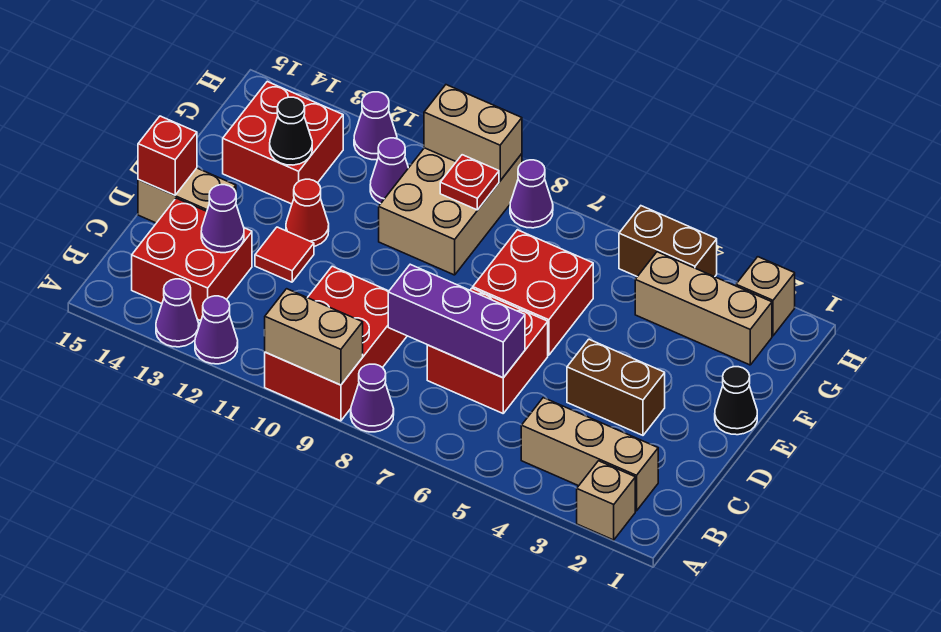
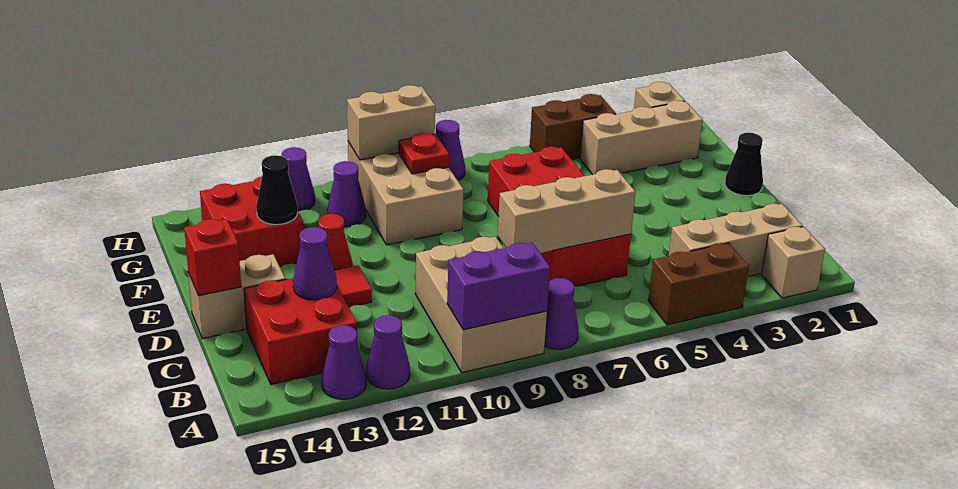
red brick A9:C10 level 1 -> tan brick A9:C10 level 1
tan brick A9:A10 level 2 -> purple brick A9:A10 level 2
purple brick C6:C8 level 2 -> tan brick C6:C8 level 2
brown brick D3:D4 level 1 -> brown brick A4:A5 level 1

